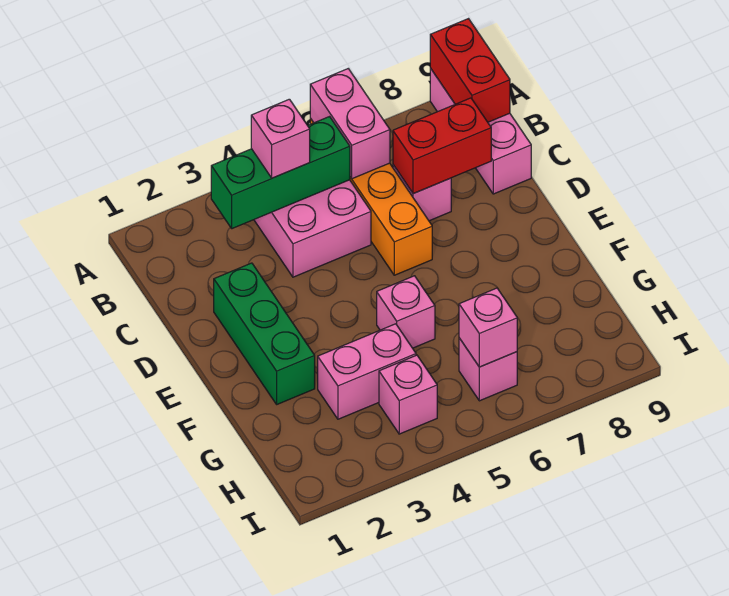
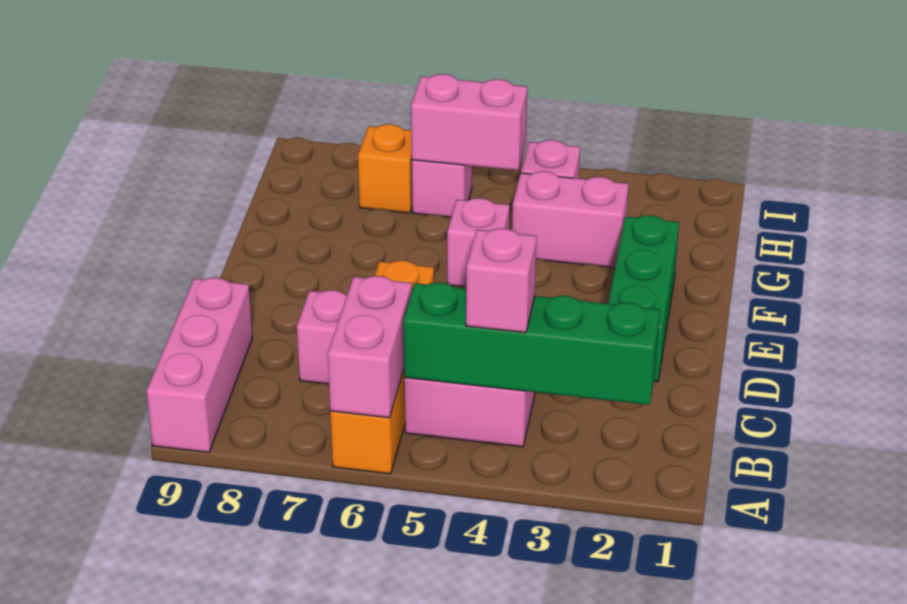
red brick A9:B9 level 2 -> none
green brick B3:B5 level 2 -> green brick B2:B5 level 2
red brick C7:C8 level 2 -> none
pink brick H6 level 2 -> pink brick H5:H6 level 2
none -> orange brick H7 level 1

